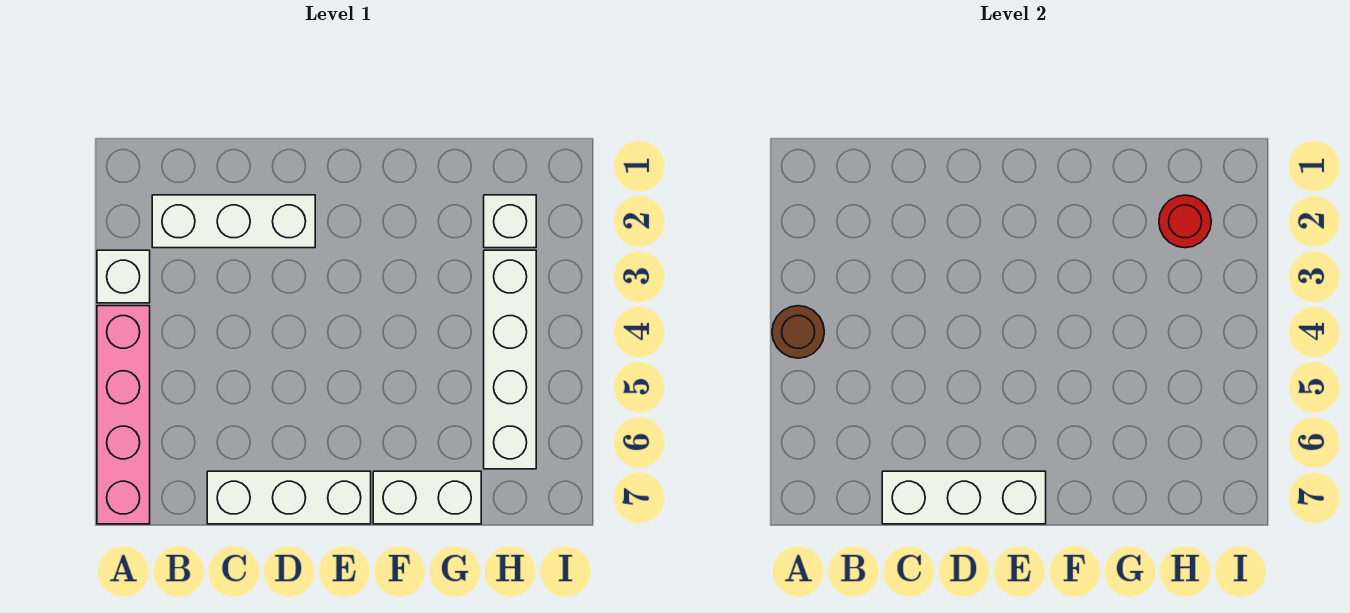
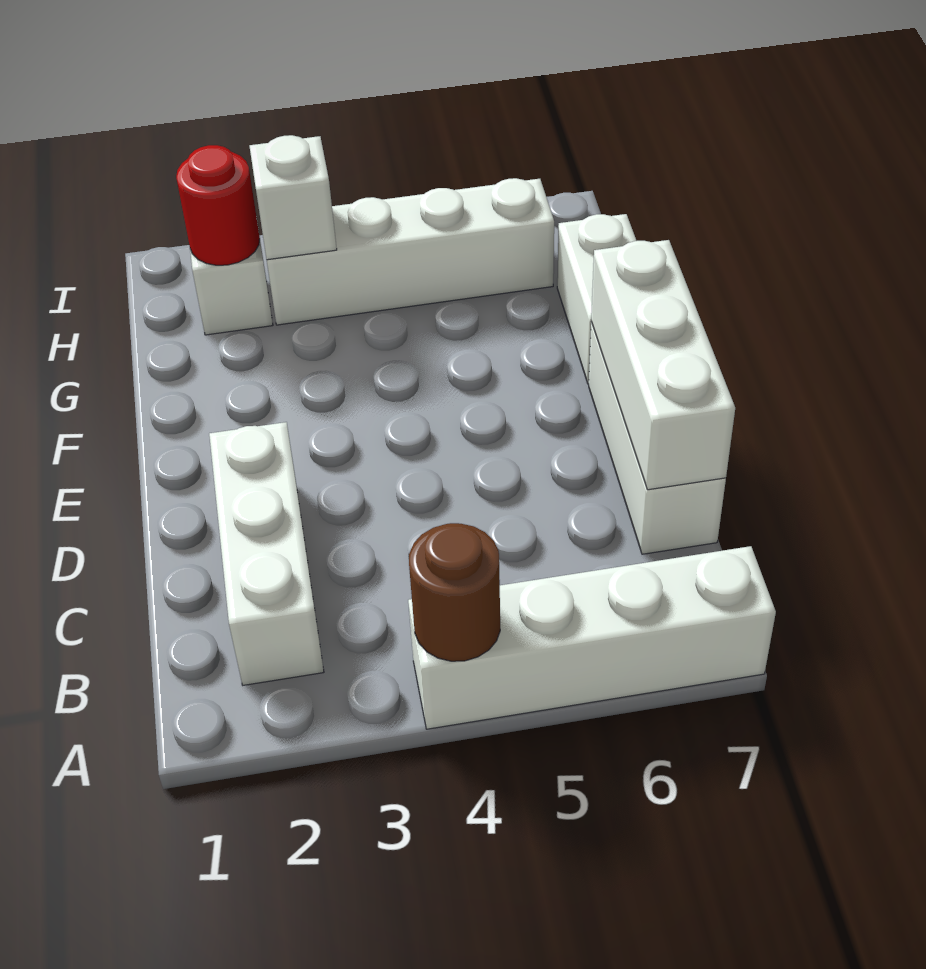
white brick A3 level 1 -> white brick H3 level 2
pink brick A4:A7 level 1 -> white brick A4:A7 level 1

